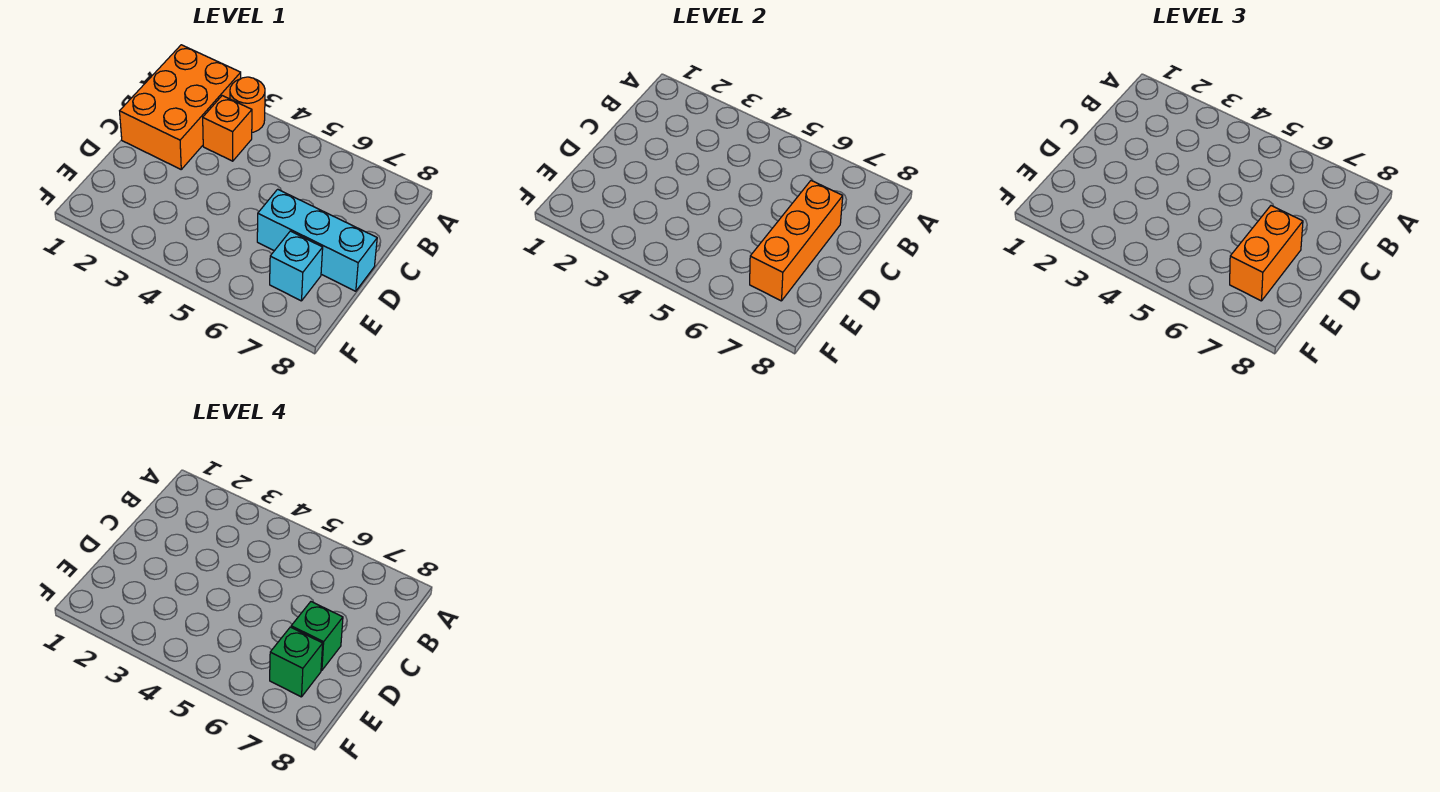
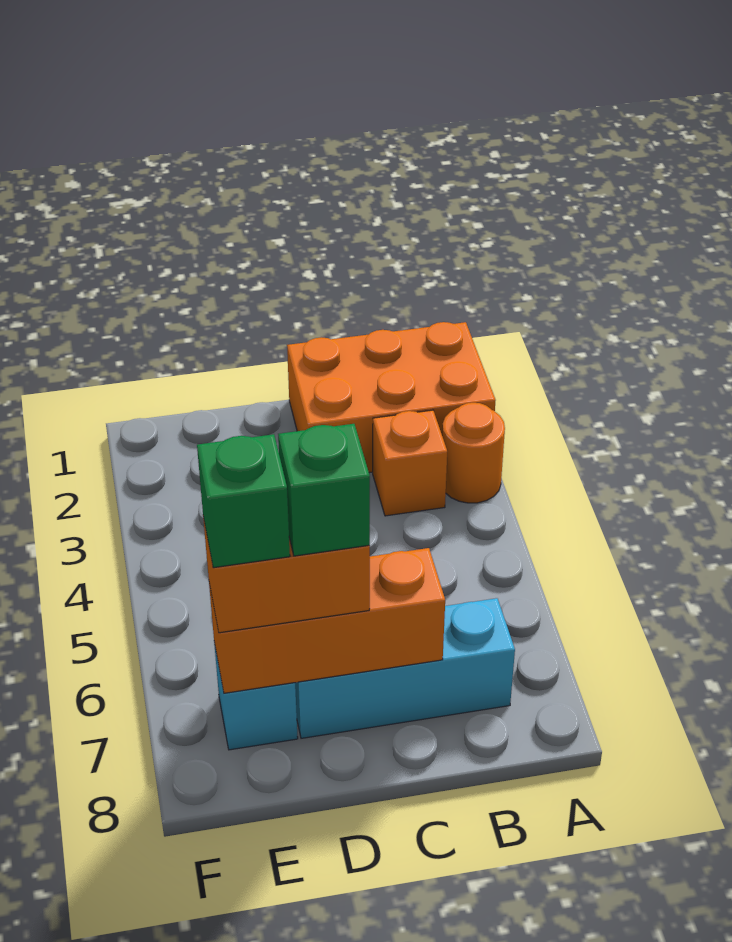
cyan brick D6:D8 level 1 -> cyan brick B7:D7 level 1

